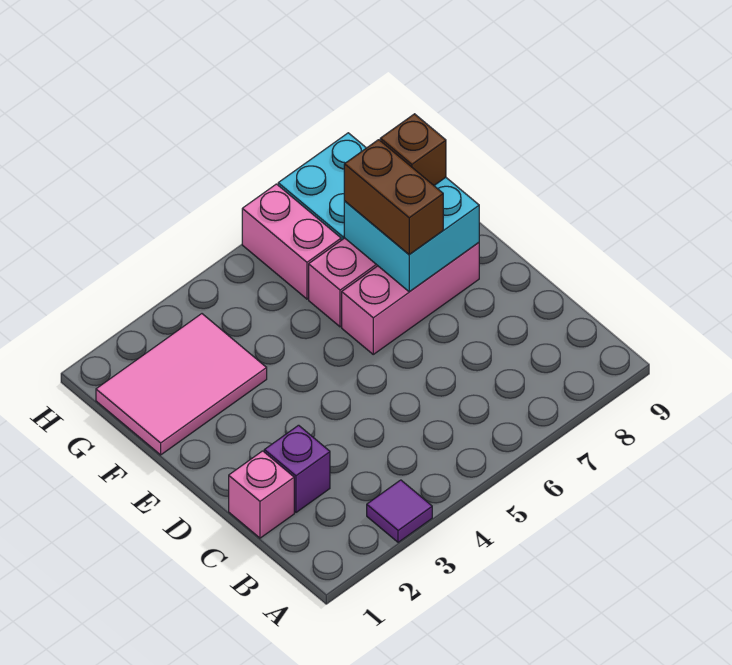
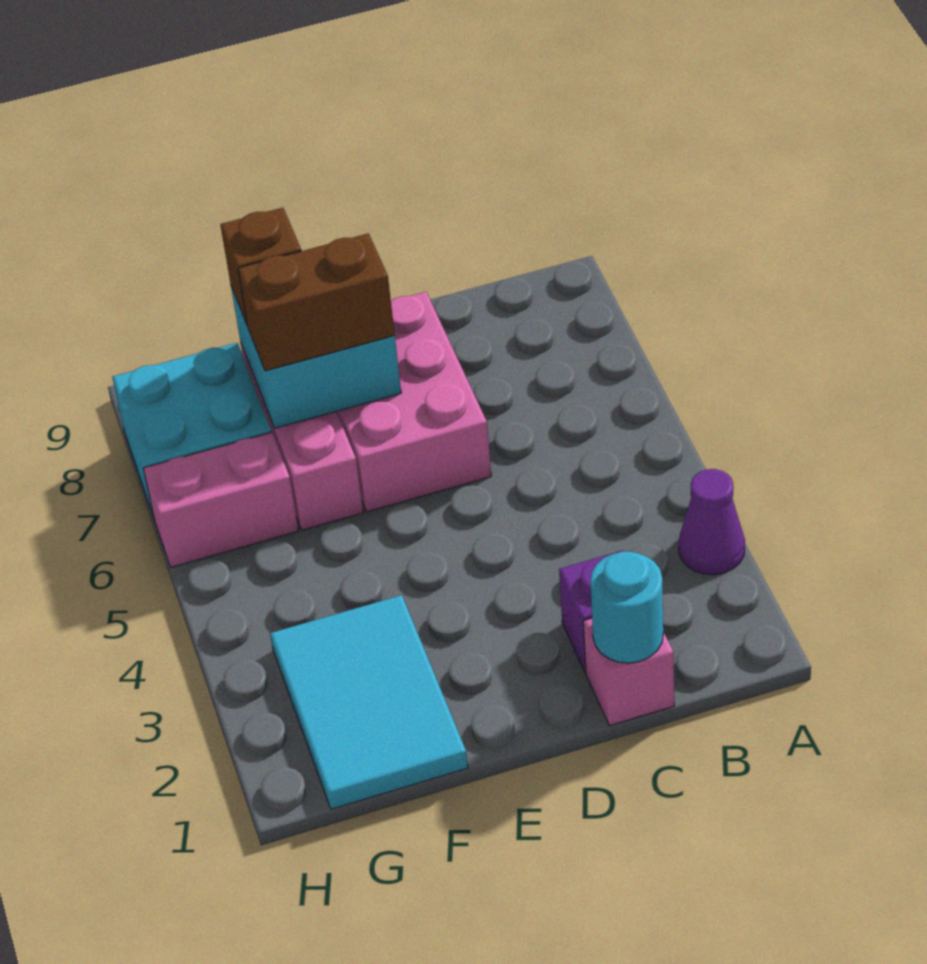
purple tile A3 level 1 -> purple cone A3 level 1
none -> cyan round brick C1 level 2
pink brick E6:E8 level 1 -> pink brick D6:E8 level 1
pink tile F1:G3 level 1 -> cyan tile F1:G3 level 1

